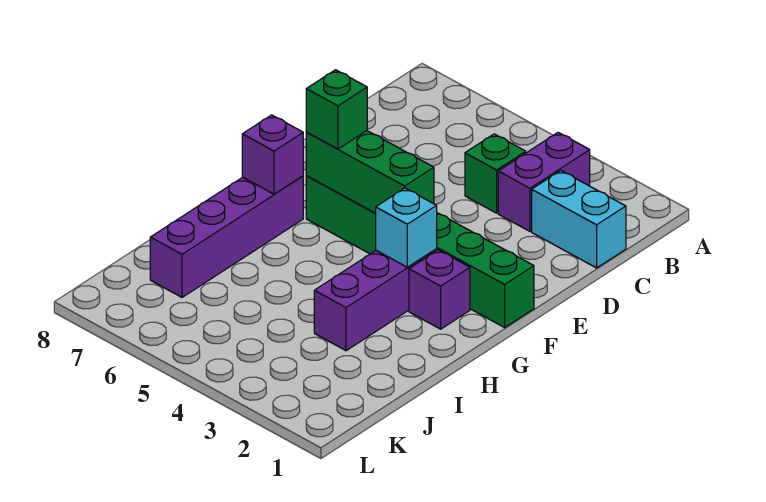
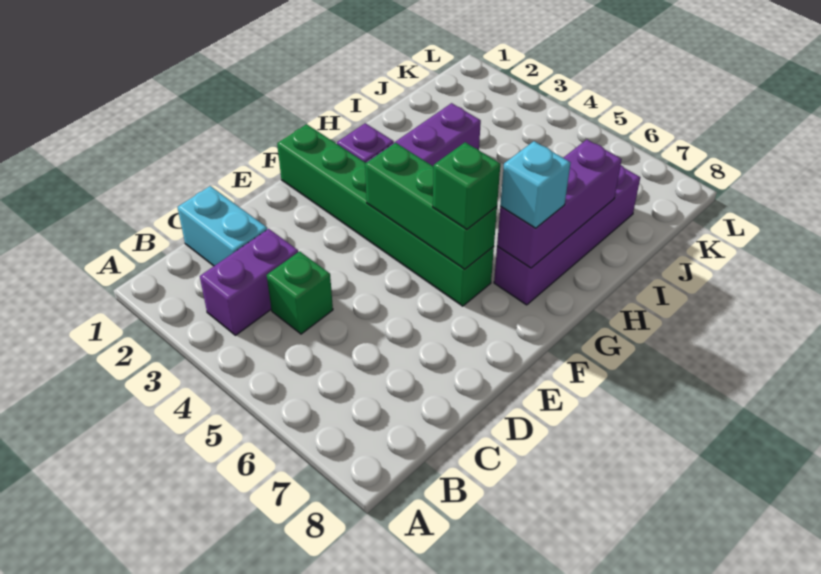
cyan brick G3 level 2 -> cyan brick G7 level 3
purple brick G7 level 2 -> purple brick G7:I7 level 2

